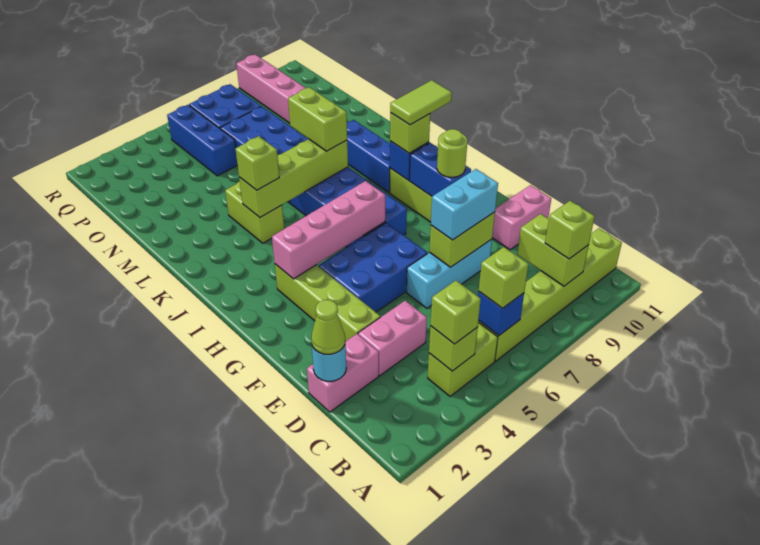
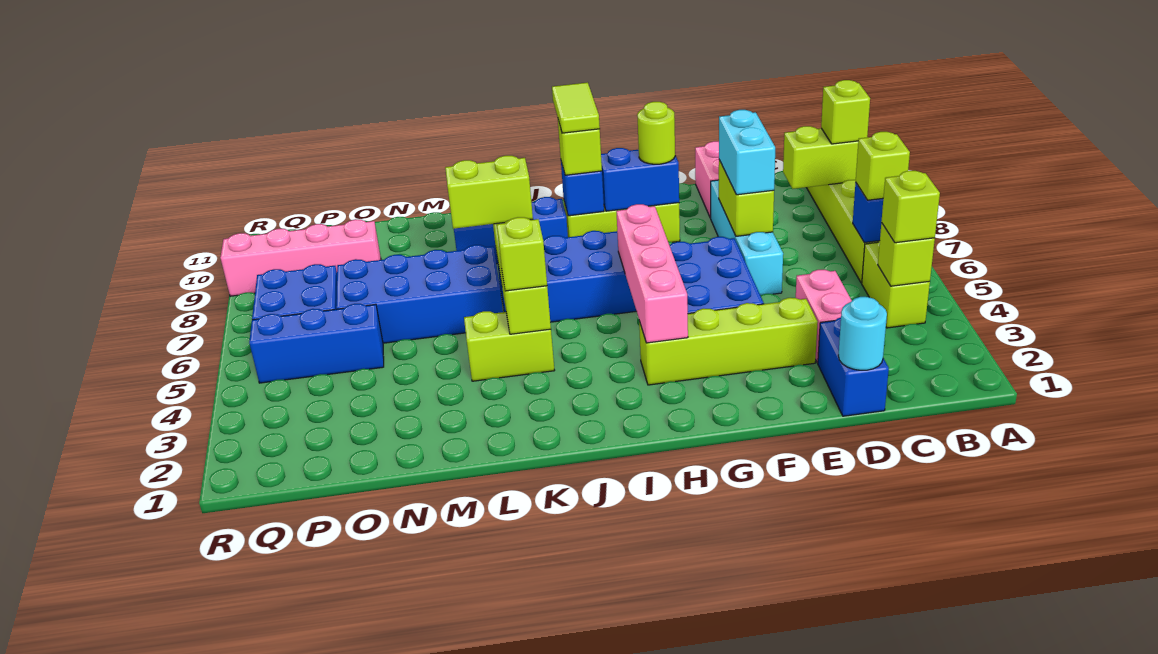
pink brick D1:D2 level 1 -> blue brick D1:D2 level 1
lime cone D1 level 3 -> none
cyan brick E6:E8 level 1 -> cyan brick E6:E9 level 1

